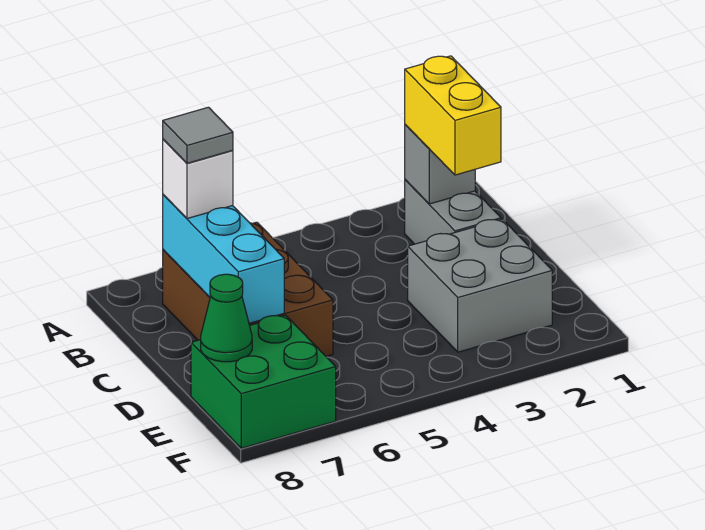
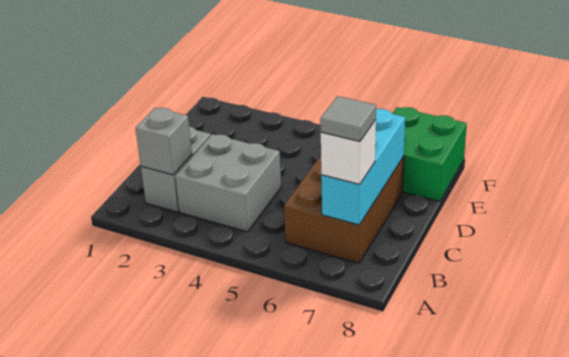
yellow brick B2:C2 level 3 -> none
grey brick D2:E3 level 1 -> grey brick B3:C4 level 1
green cone E8 level 2 -> none

